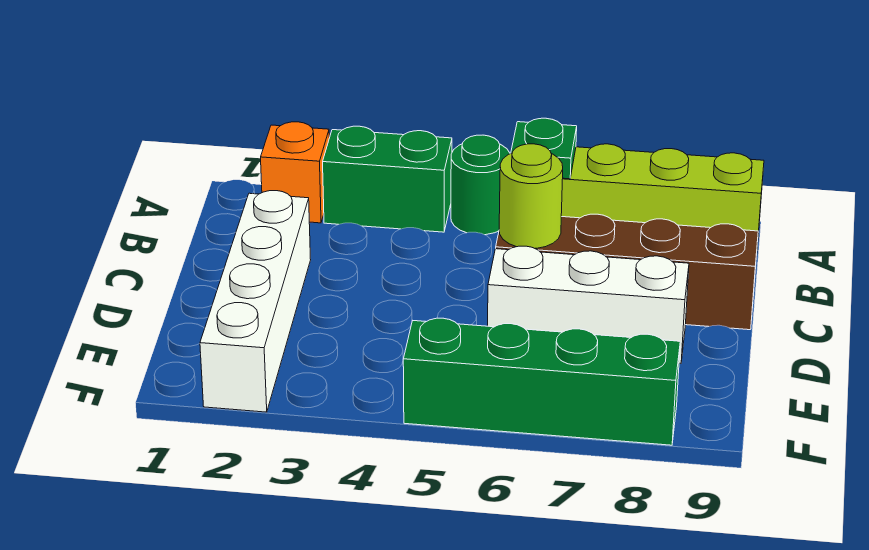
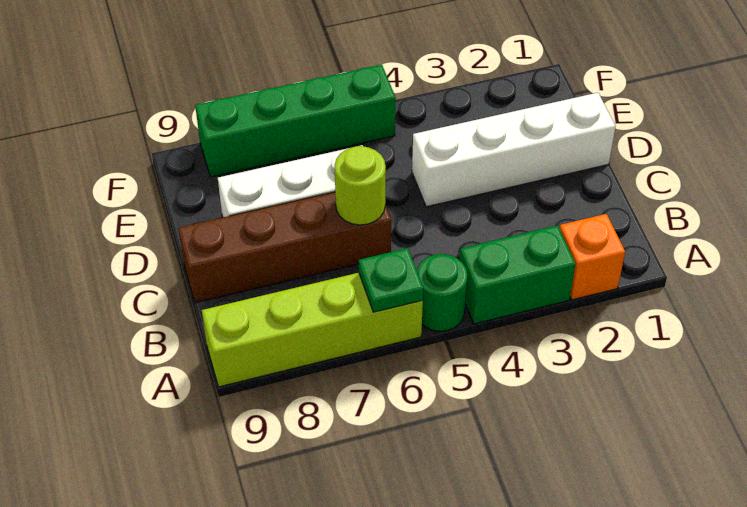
white brick C2:F2 level 1 -> white brick D1:D4 level 1

